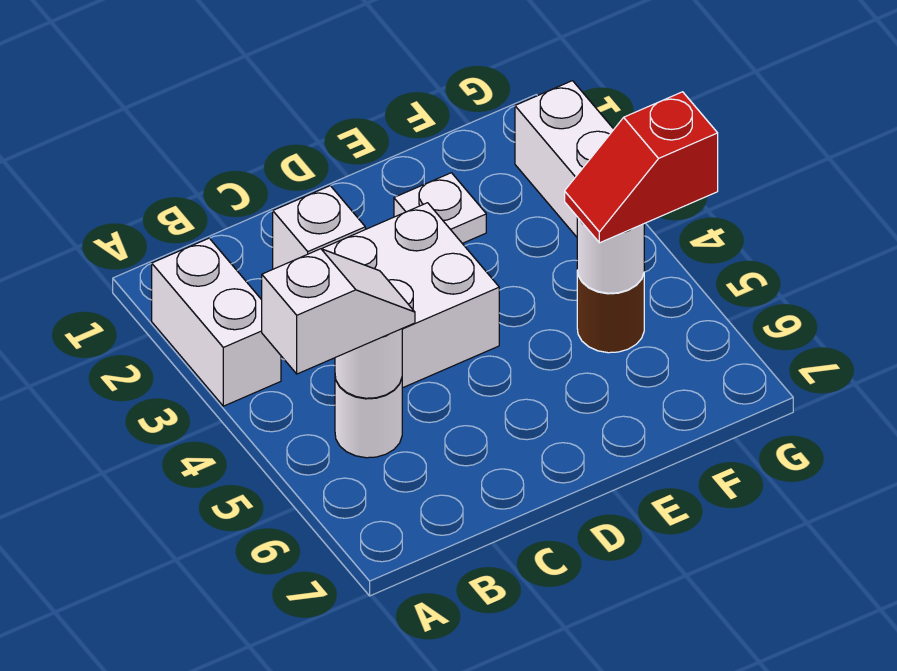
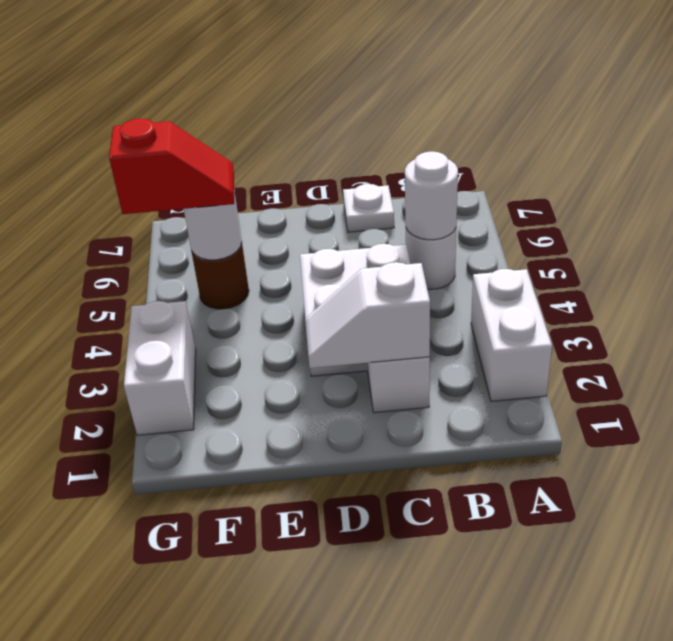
white slope A5:B5 level 3 top A -> white slope C2:D2 level 2 top C
white plate E2 level 1 -> white plate C7 level 1

